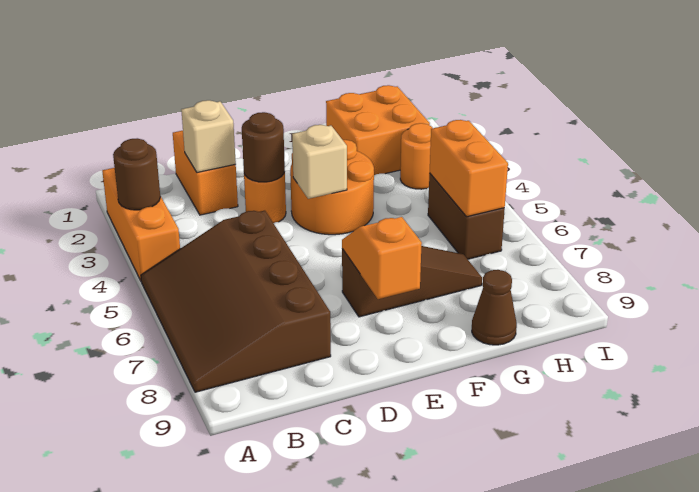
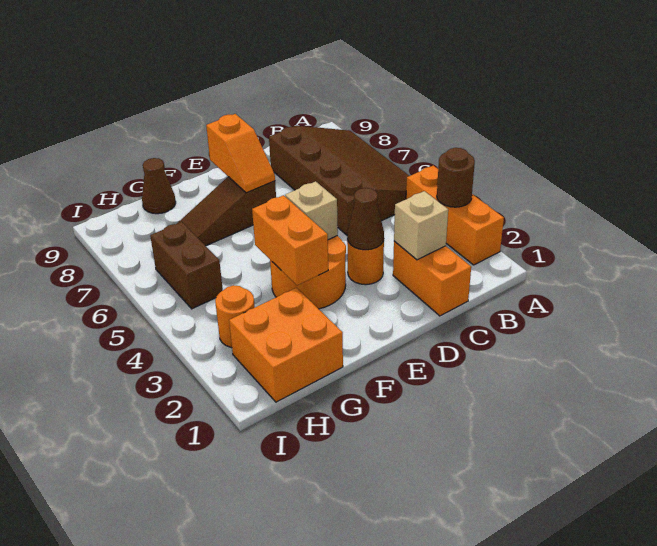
brown round brick D3 level 2 -> brown cone D3 level 2
orange brick H5:H6 level 2 -> orange brick F3:F4 level 2

